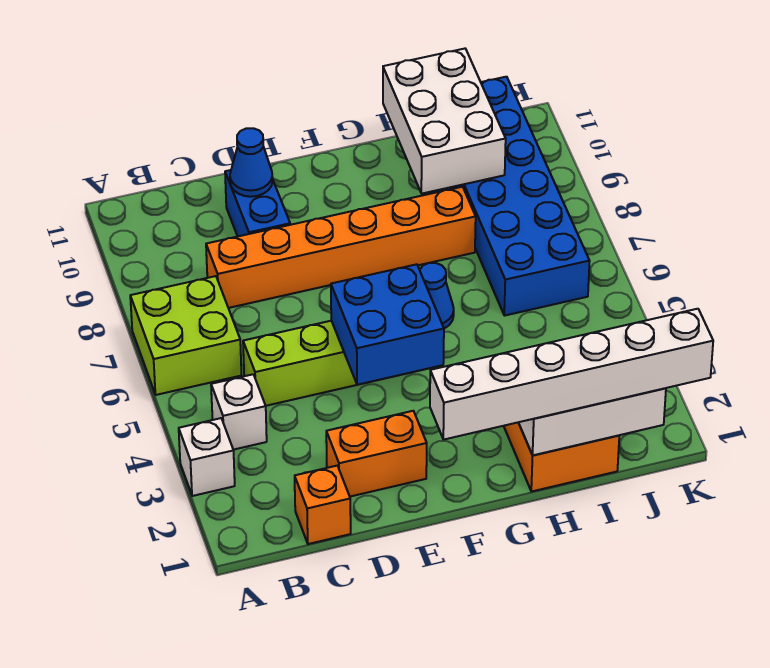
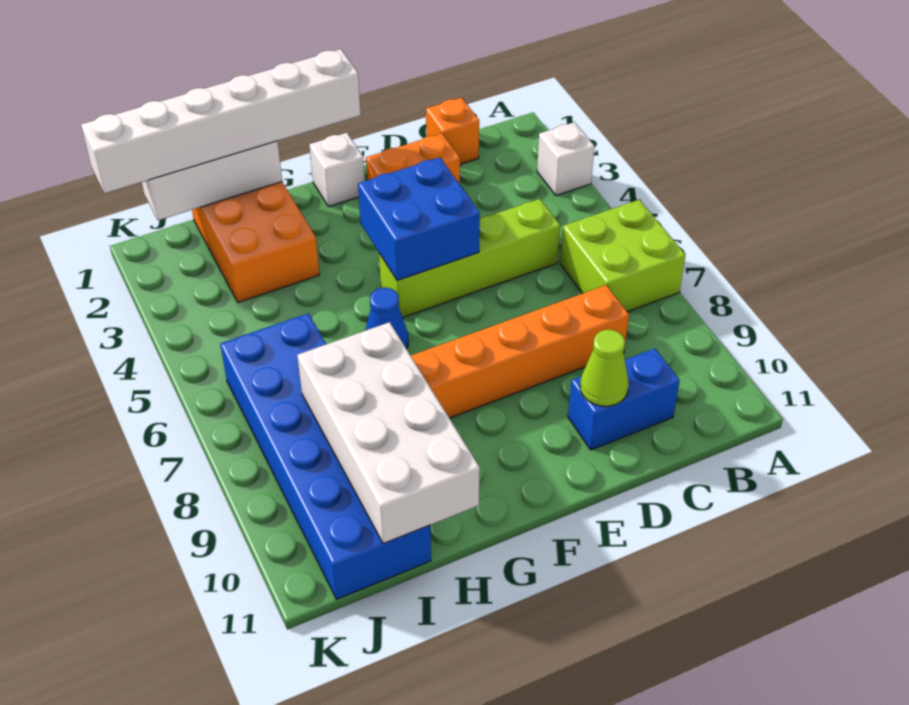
white brick B4 level 1 -> white brick F1 level 1
blue brick D9:D10 level 1 -> blue brick C10:D10 level 1
blue cone D10 level 2 -> lime cone D10 level 2
white brick H9:I11 level 2 -> white brick H8:I11 level 2

